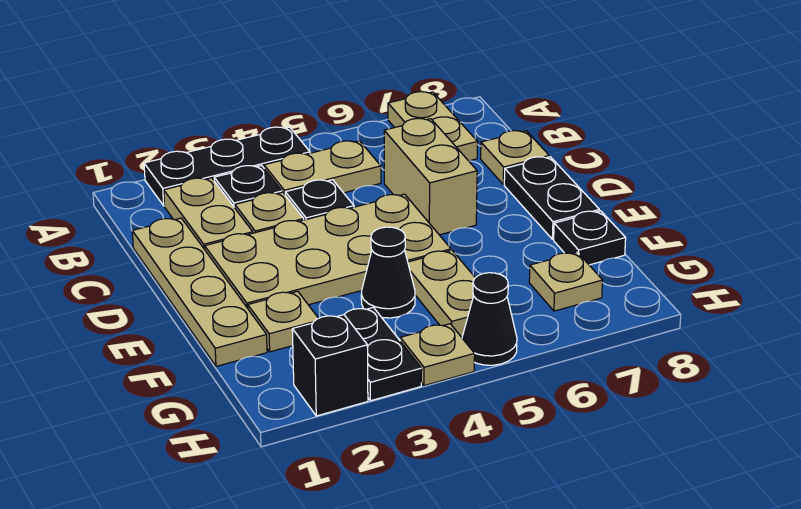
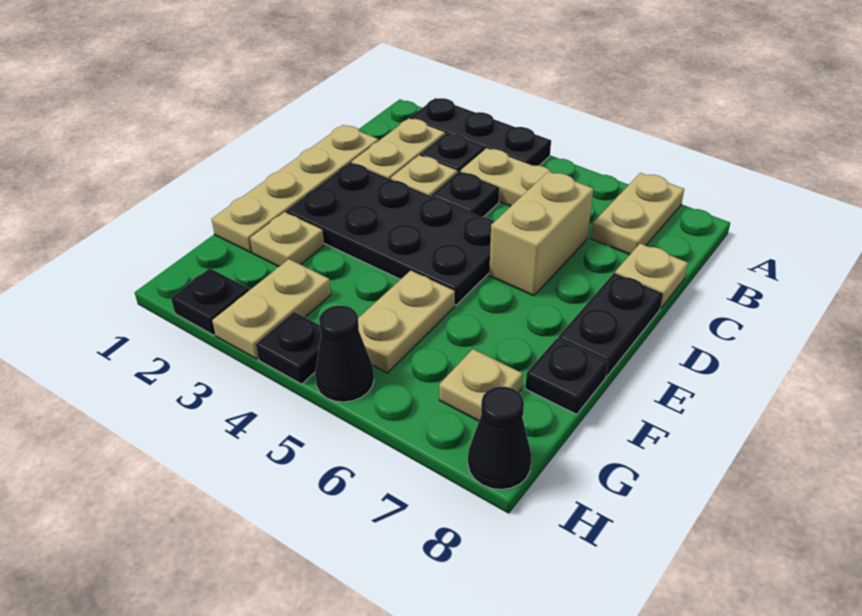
tan plate D2:E5 level 1 -> black plate D2:E5 level 1
black cone F4 level 1 -> black cone H8 level 1
black plate G3:H3 level 1 -> tan plate G3:H3 level 1
black brick H2 level 1 -> black plate H2 level 1
tan plate H4 level 1 -> black plate H4 level 1

